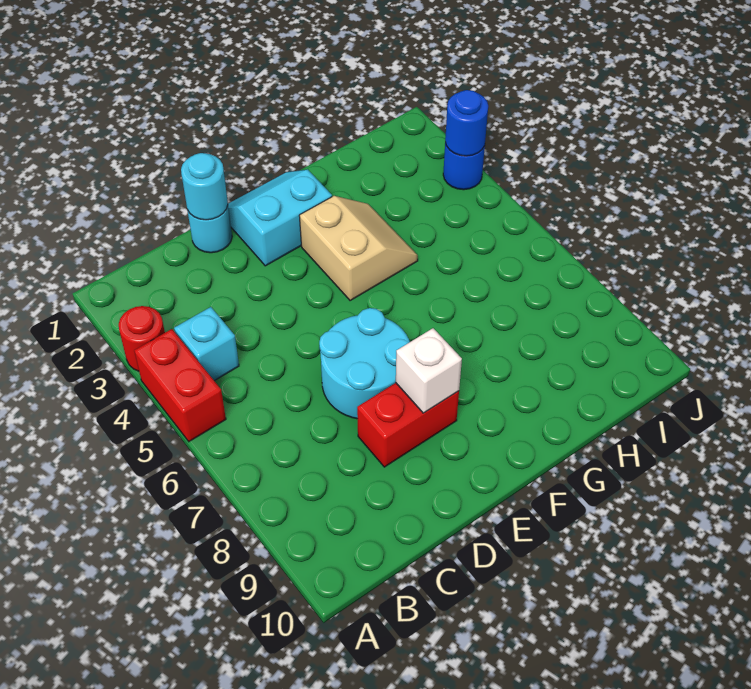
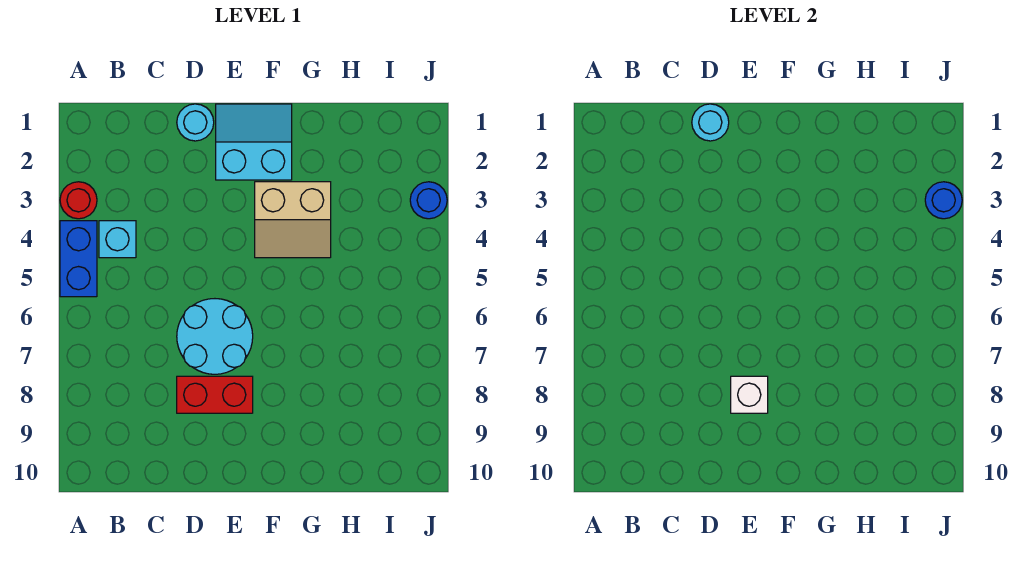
red brick A4:A5 level 1 -> blue brick A4:A5 level 1
tan slope F3:G4 level 1 top F -> tan slope F3:G4 level 1 top 3

